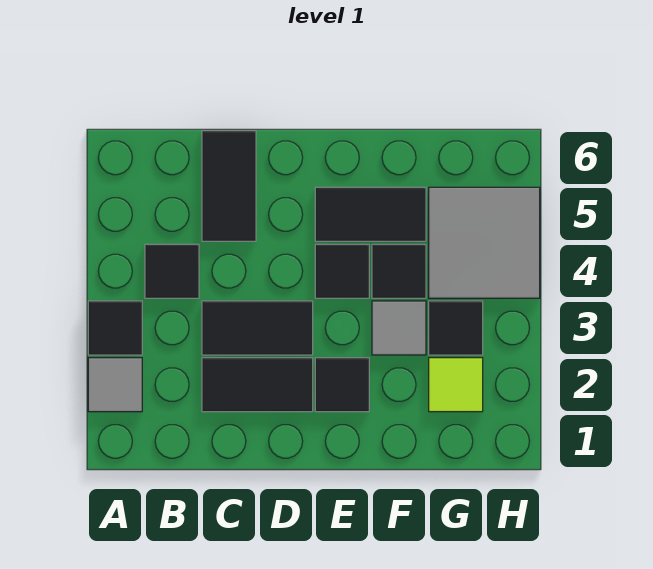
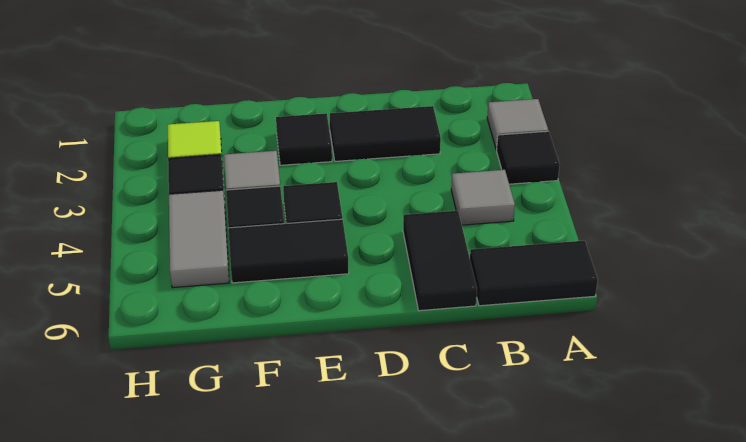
black tile B4 level 1 -> grey tile B4 level 1
black tile C3:D3 level 1 -> black tile A6:B6 level 1
grey tile G4:H5 level 1 -> grey tile G4:G5 level 1

